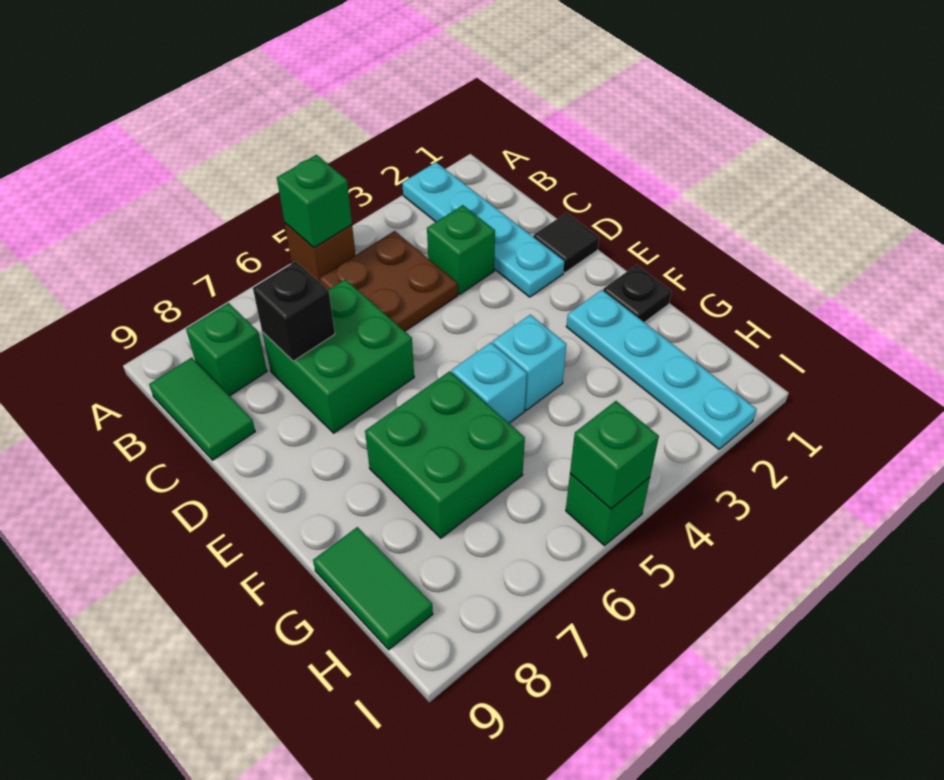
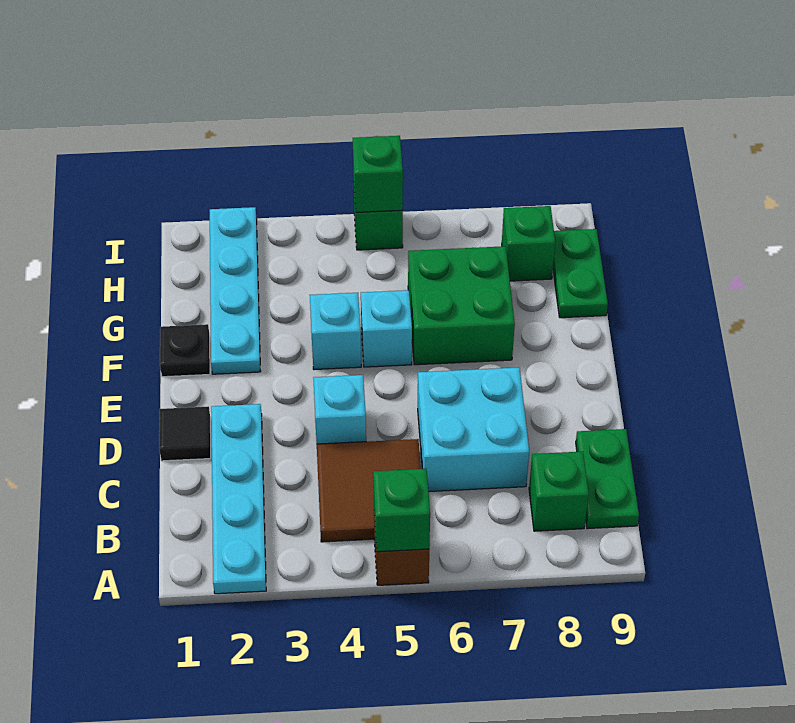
brown plate B4:C5 level 1 -> brown tile B4:C5 level 1
green tile B9:C9 level 1 -> green plate B9:C9 level 1
green brick C3 level 1 -> green brick H8 level 1
green brick C6:D7 level 1 -> cyan brick C6:D7 level 1
black brick C7 level 2 -> none
none -> cyan brick D4 level 1
green tile G9:H9 level 1 -> green plate G9:H9 level 1

